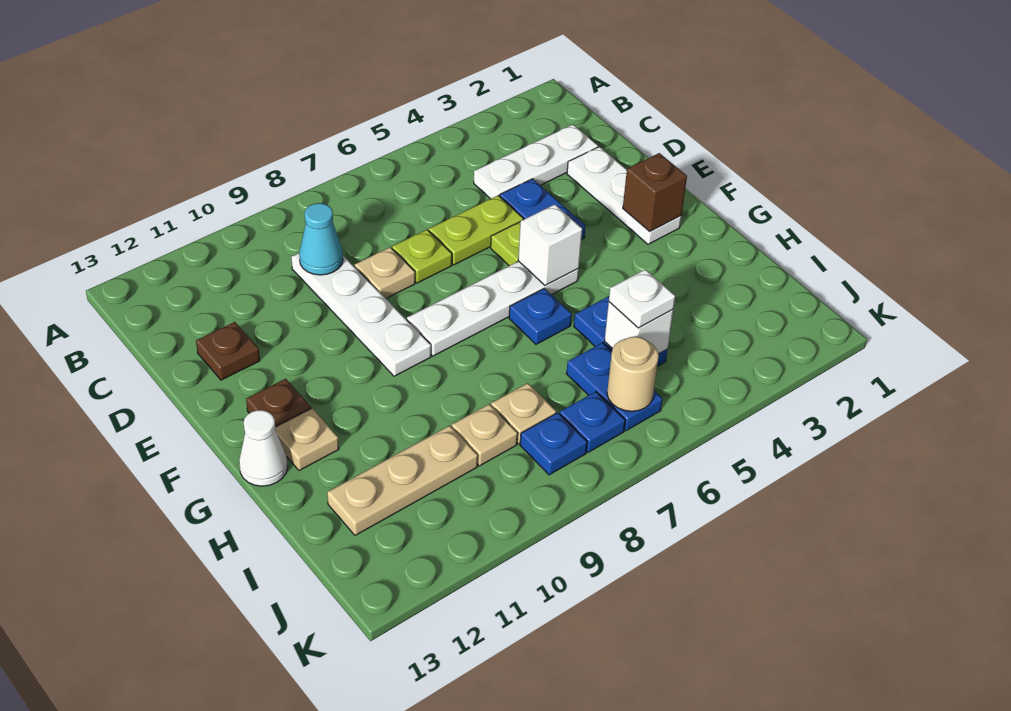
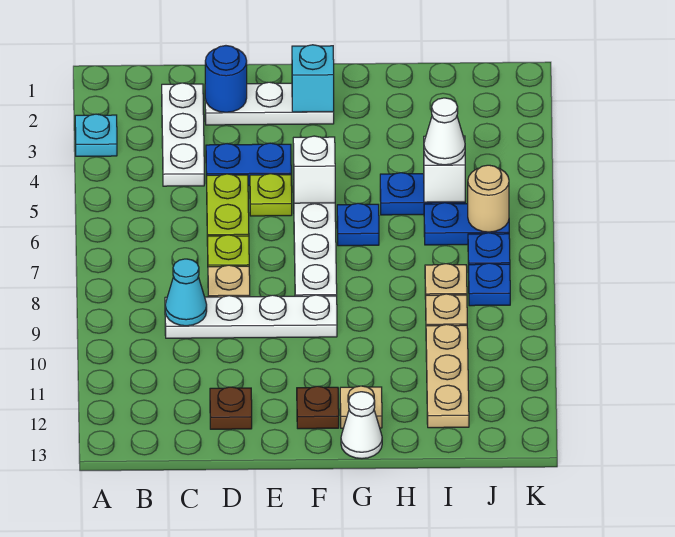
none -> cyan plate A3 level 1
none -> blue round brick D2 level 2
brown brick F2 level 2 -> cyan brick F2 level 2
white plate I5 level 3 -> white cone I5 level 3

